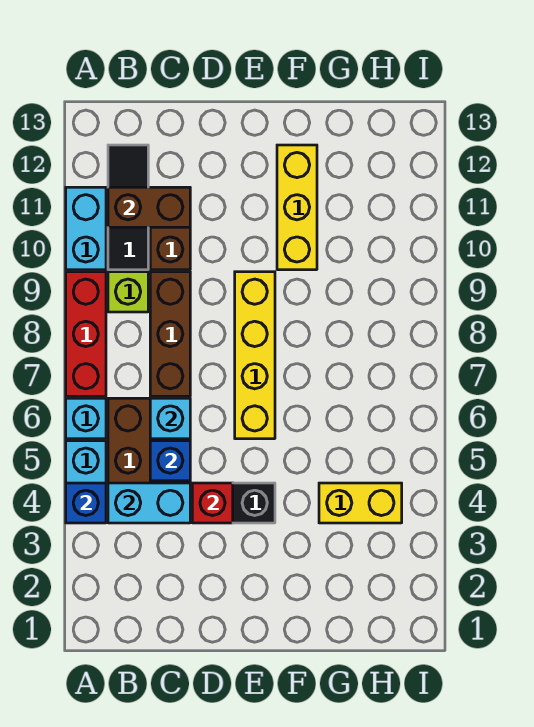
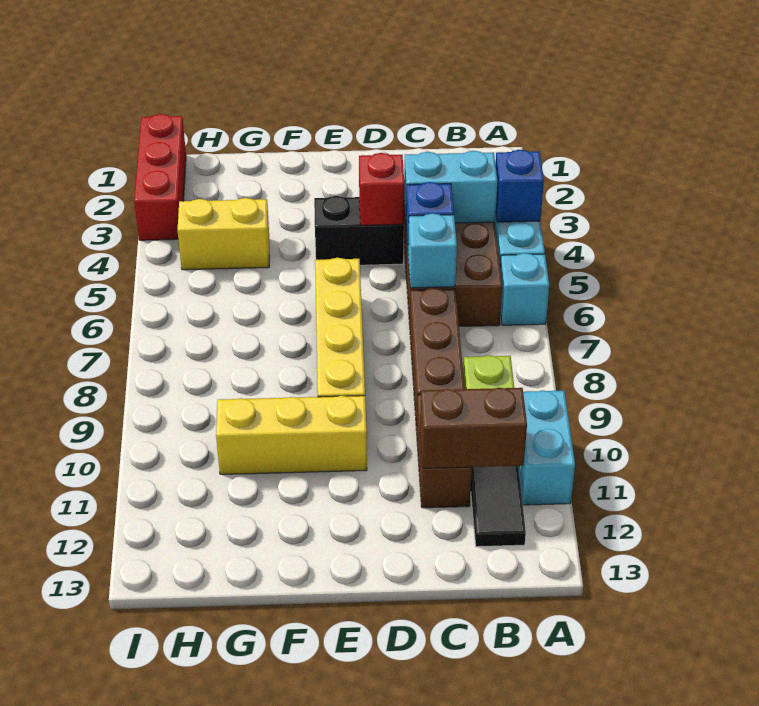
red brick A7:A9 level 1 -> red brick I1:I3 level 1
yellow brick F10:F12 level 1 -> yellow brick E10:G10 level 1

